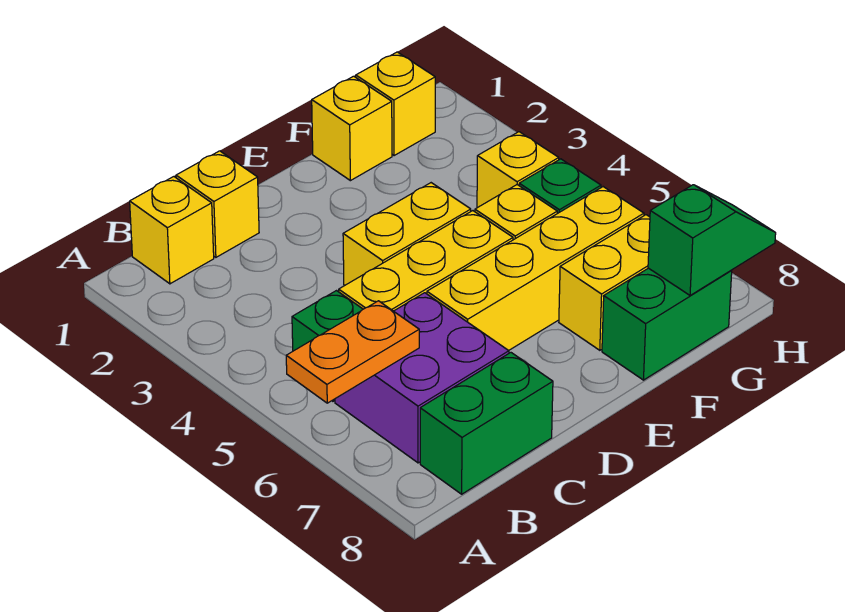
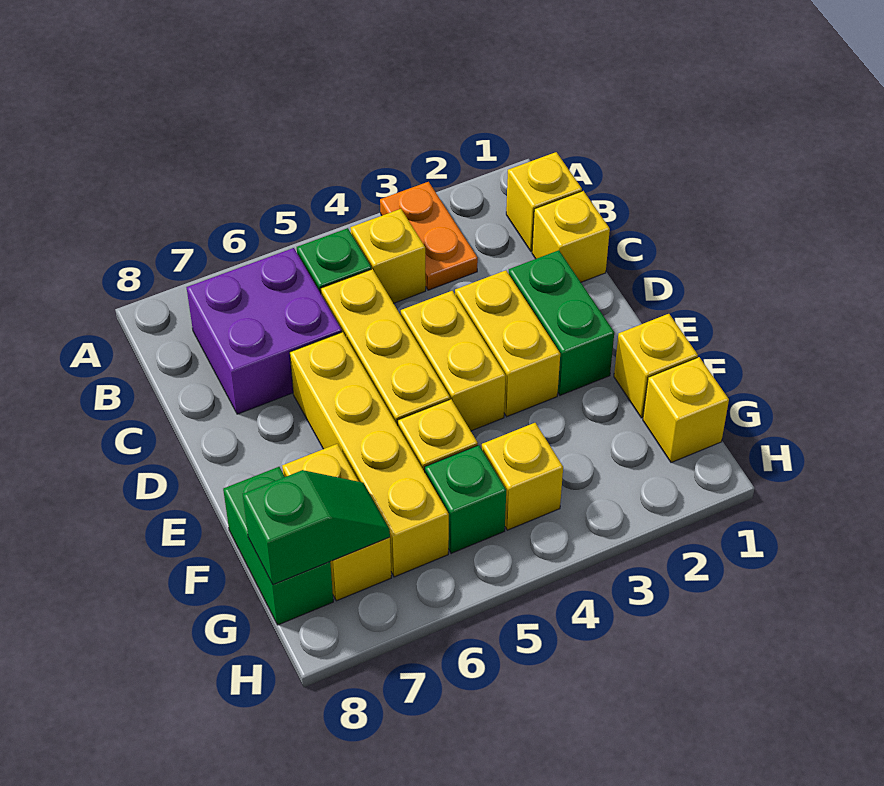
orange plate A6:B6 level 2 -> orange plate A3:B3 level 1
none -> yellow brick B4 level 1
green brick B8:C8 level 1 -> green brick D2:E2 level 1
none -> yellow brick D3:E3 level 1
green slope G8:H8 level 2 top G -> green slope G7:G8 level 2 top 8

